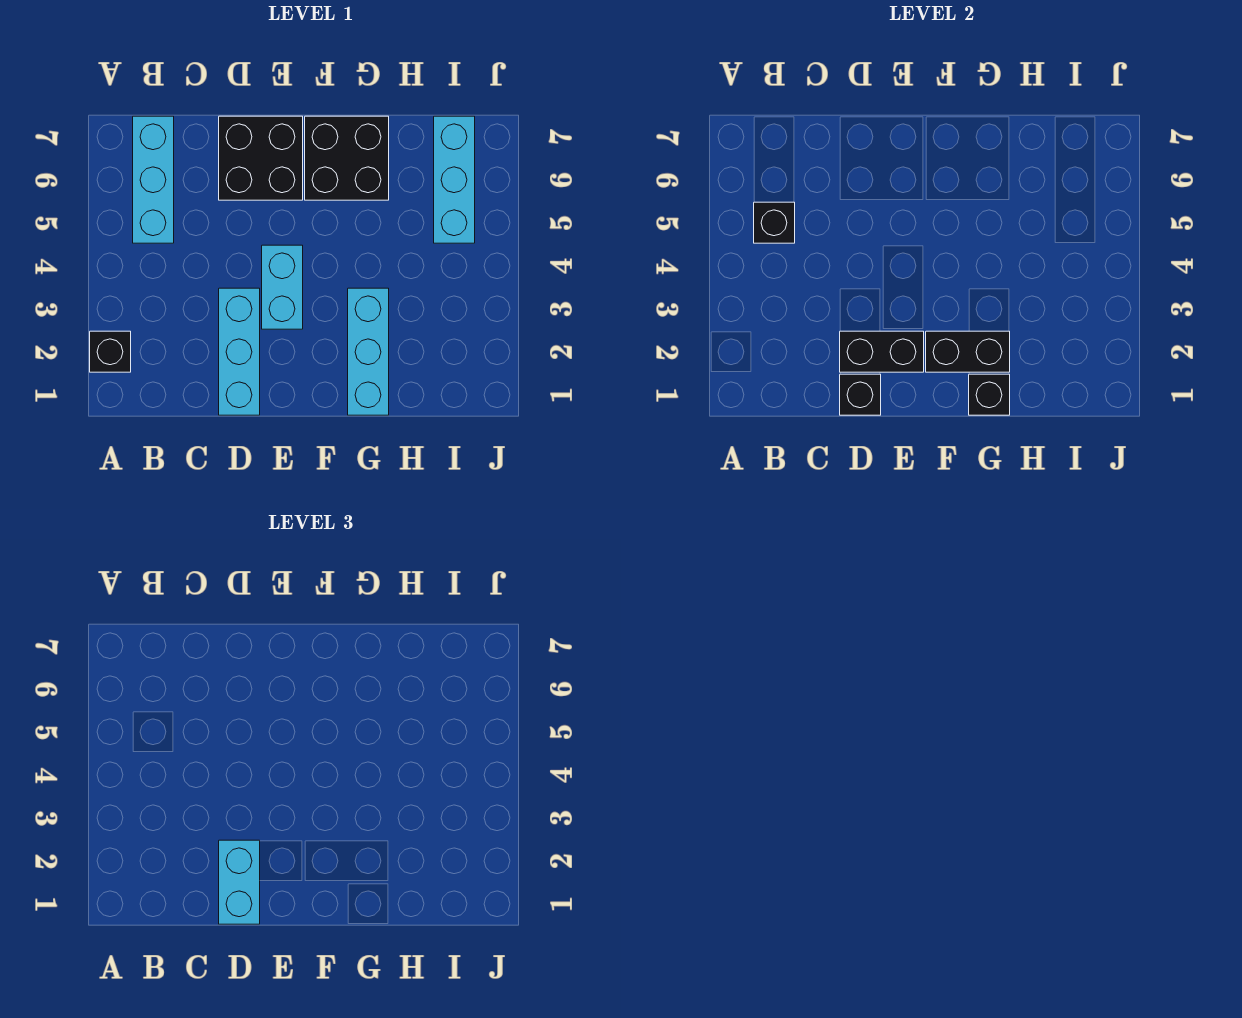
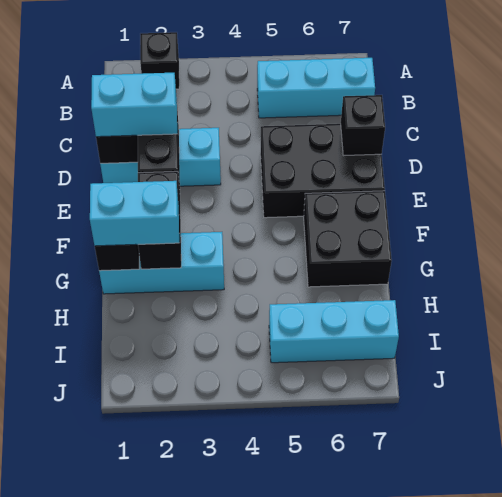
black brick B5 level 2 -> black brick D7 level 2
black brick D6:E7 level 1 -> black brick D5:E7 level 1
cyan brick E3:E4 level 1 -> cyan brick G1:G2 level 3

